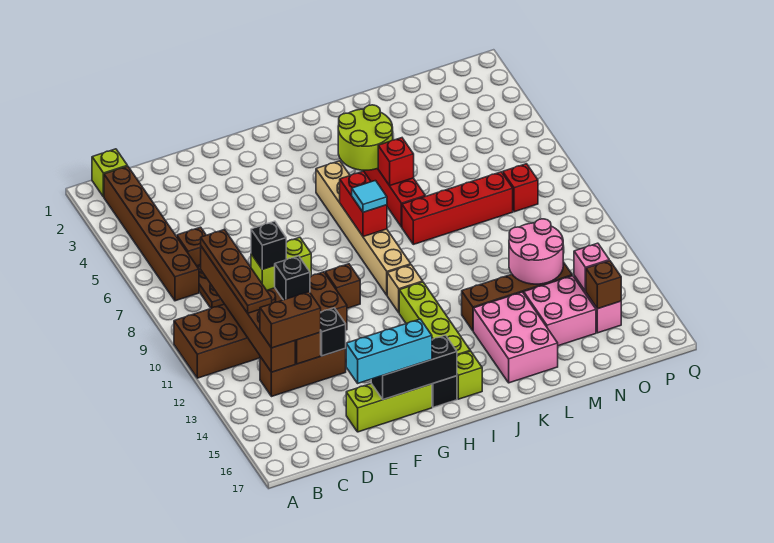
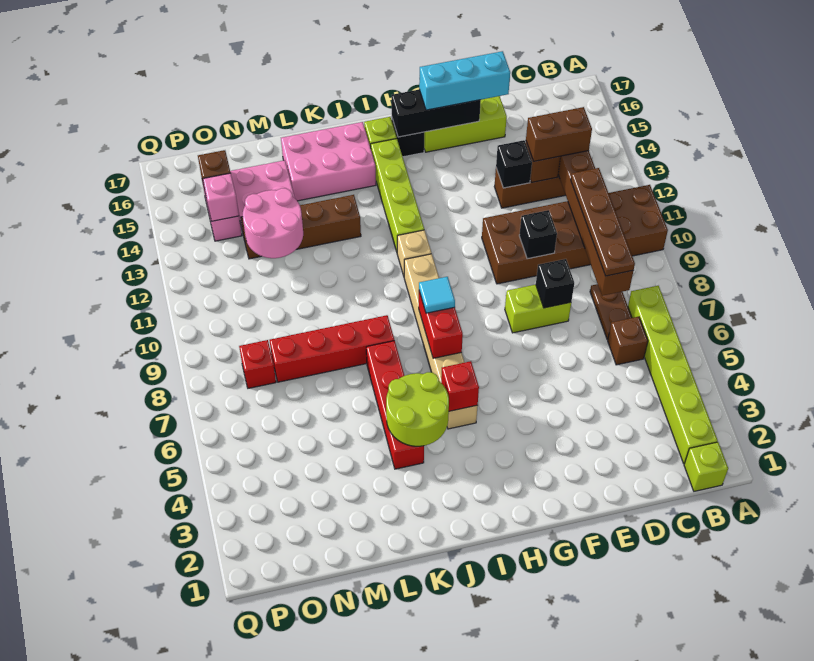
brown brick B2:B7 level 1 -> lime brick B2:B7 level 1
brown brick G10 level 1 -> none
red brick K6 level 2 -> red brick I5 level 2
pink brick K14:L16 level 1 -> pink brick J15:L16 level 1

